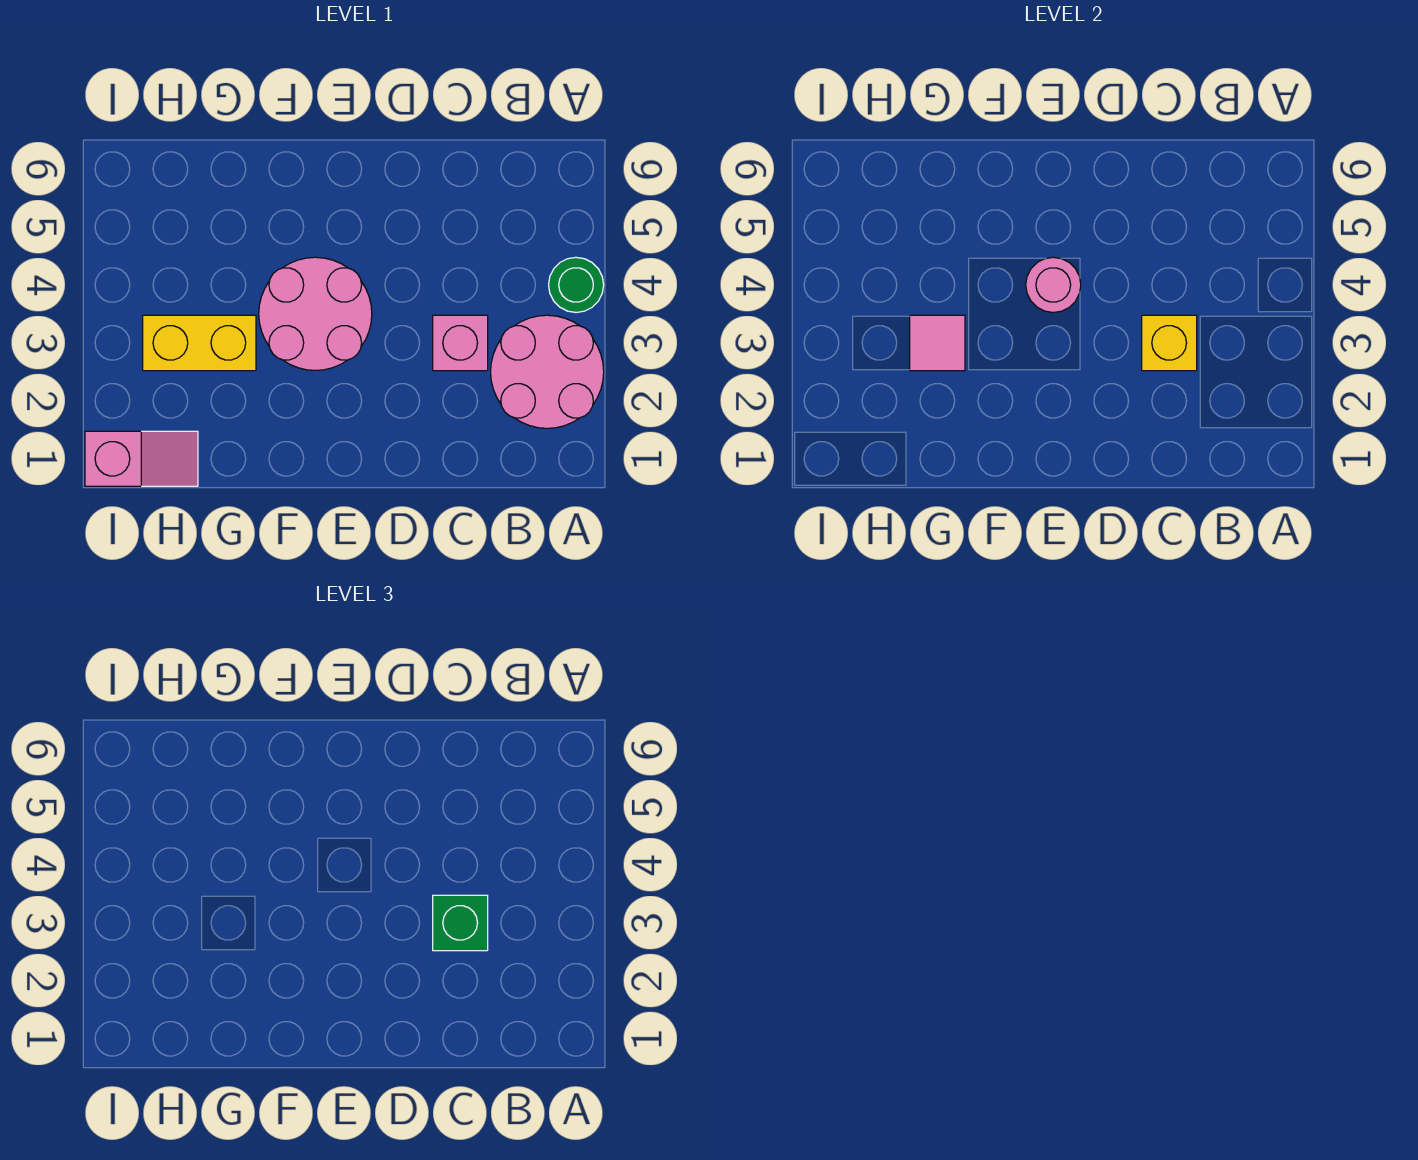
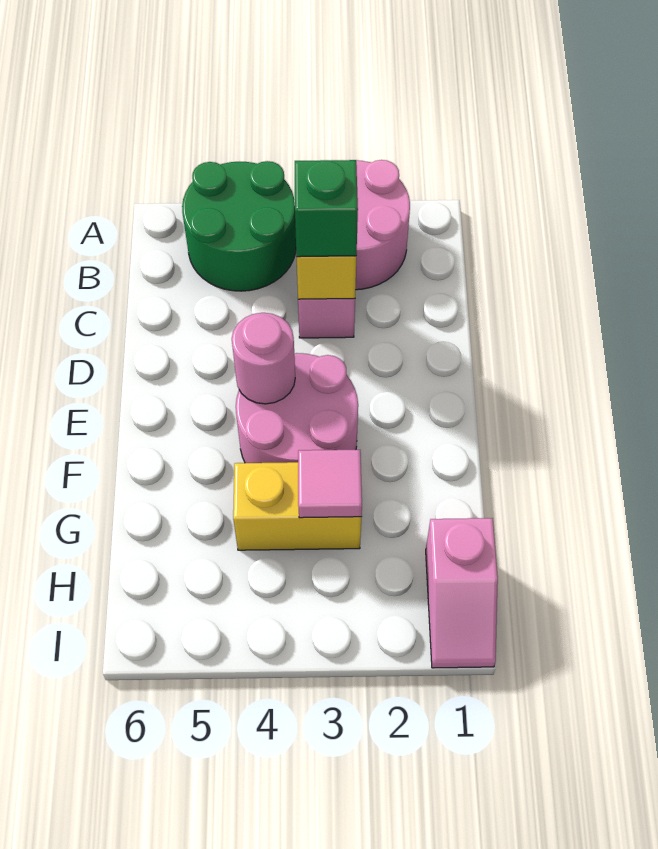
green round brick A4 level 1 -> green round brick A4:B5 level 1
yellow brick G3:H3 level 1 -> yellow brick G3:G4 level 1
pink slope H1:I1 level 1 top I -> pink slope H1:I1 level 1 top H

